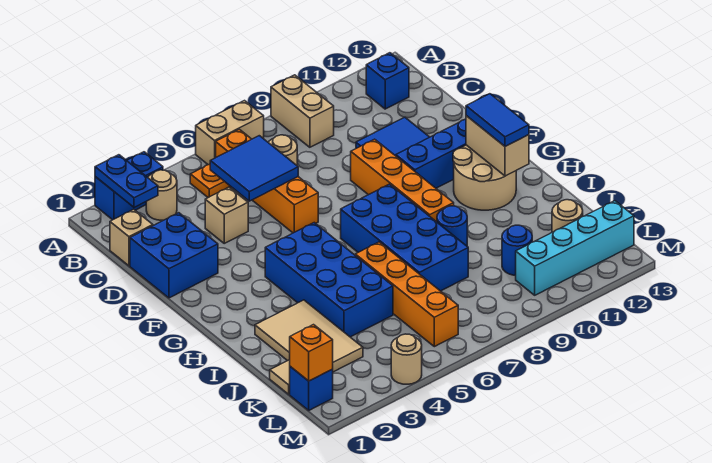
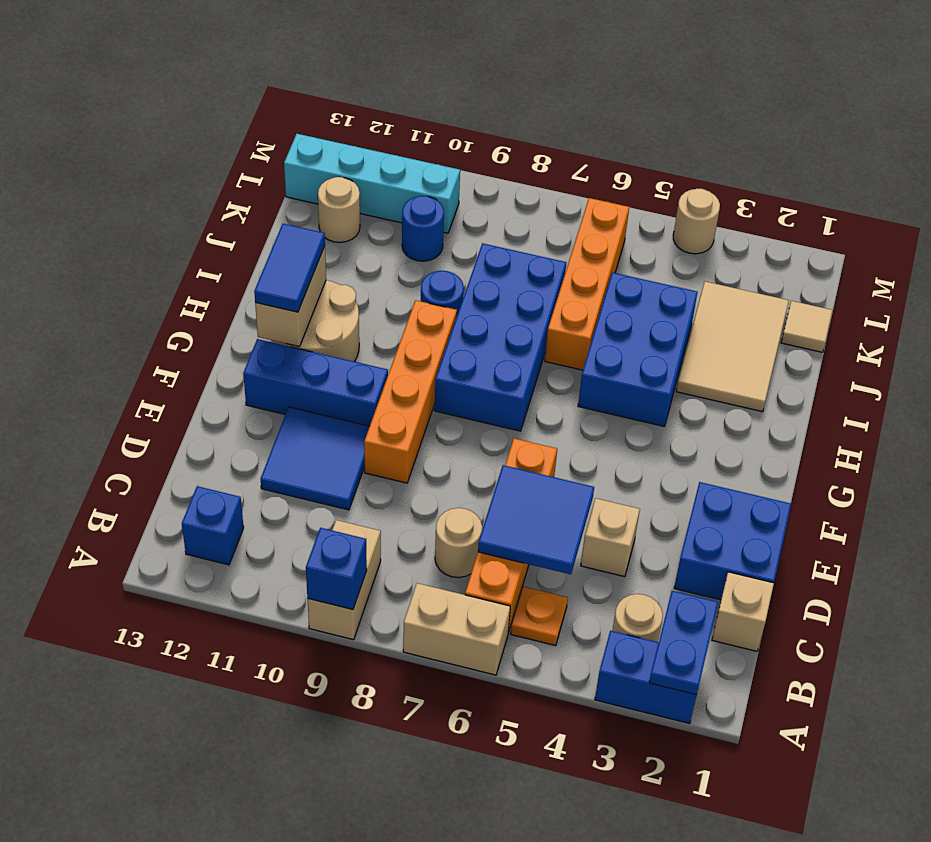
blue brick G4:J5 level 1 -> blue brick H4:J5 level 1
blue brick L1 level 1 -> blue brick A9 level 2
orange brick L1 level 2 -> none

